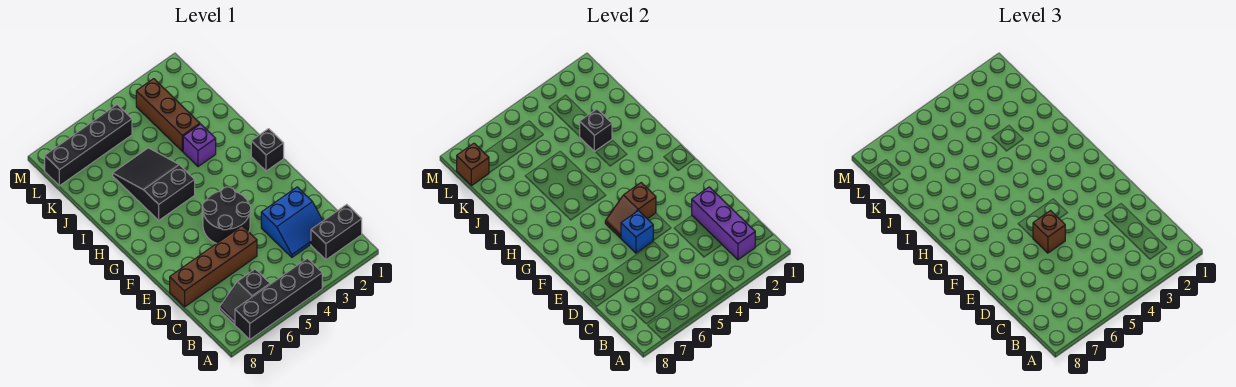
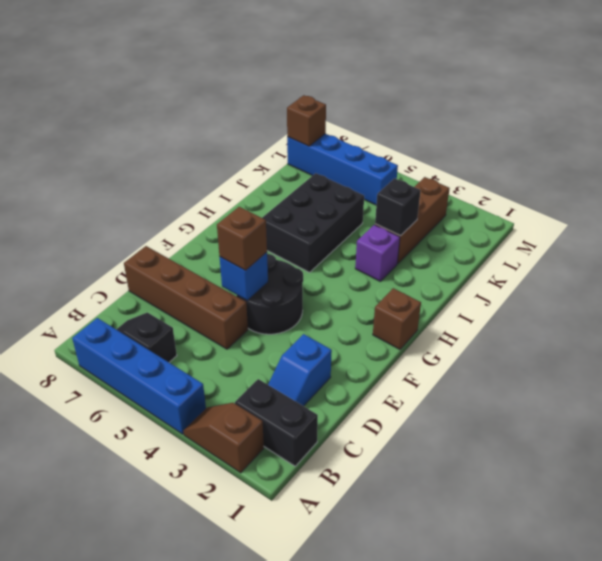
black brick A4:A7 level 1 -> blue brick A4:A7 level 1
purple brick B2:D2 level 2 -> none
blue slope C2:D3 level 1 top D -> blue slope C2:D2 level 1 top D
brown slope F4:F5 level 2 top 4 -> brown slope A2:A3 level 1 top 2
black brick G1 level 1 -> brown brick G1 level 1
black slope H5:J6 level 1 top H -> black brick H5:J6 level 1
black brick L5:L8 level 1 -> blue brick L5:L8 level 1

